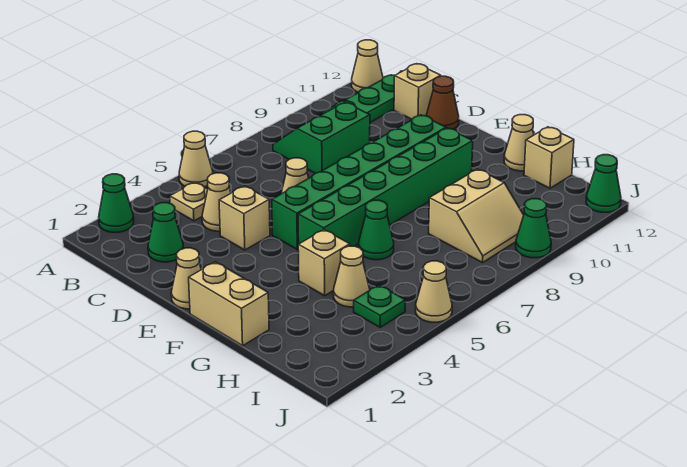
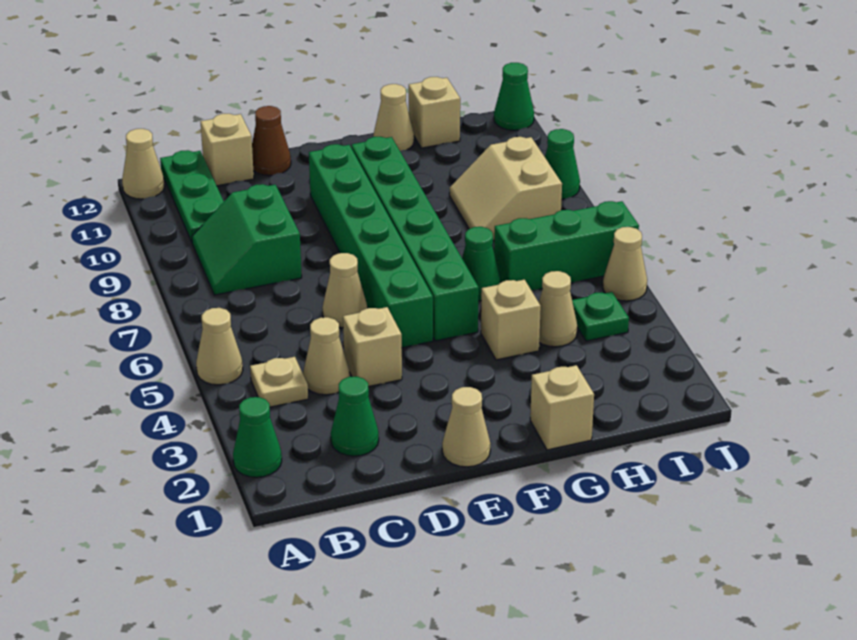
tan brick F1:G1 level 1 -> tan brick G1 level 1
none -> green brick H6:J6 level 1
tan slope H8:I9 level 1 top H -> tan slope H8:I9 level 1 top I

